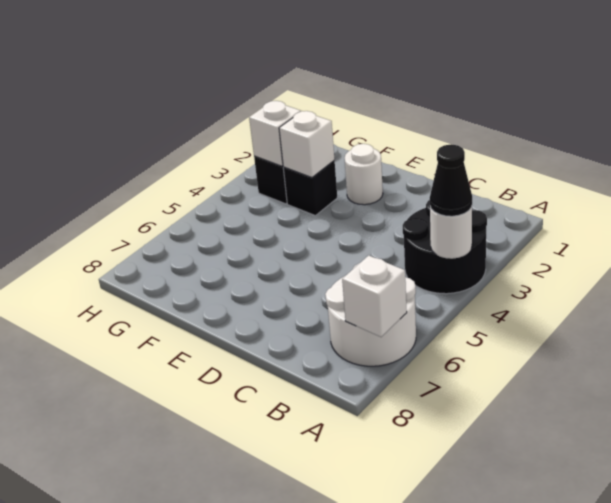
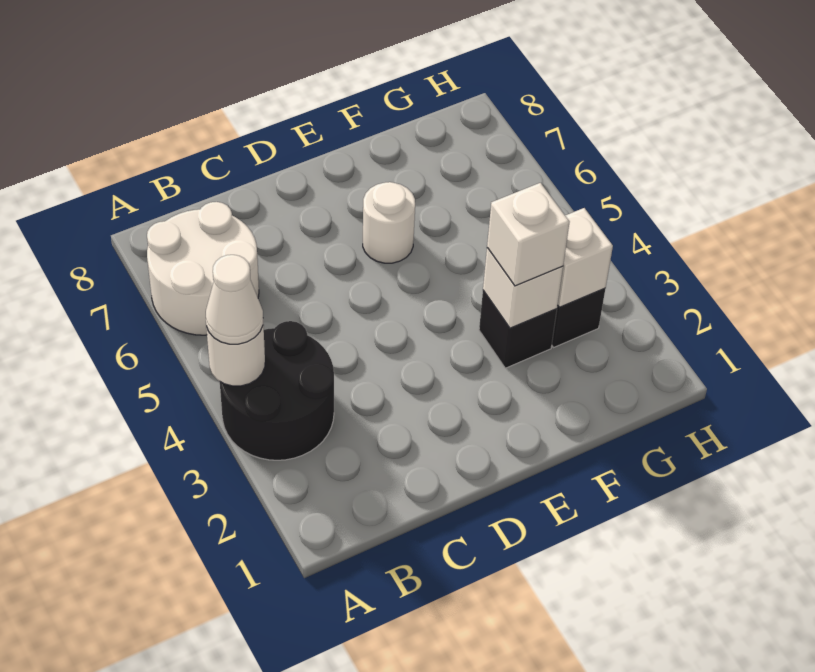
black cone A4 level 3 -> white cone A4 level 3
white brick A7 level 2 -> white brick F3 level 3
white round brick E2 level 1 -> white round brick E6 level 1

